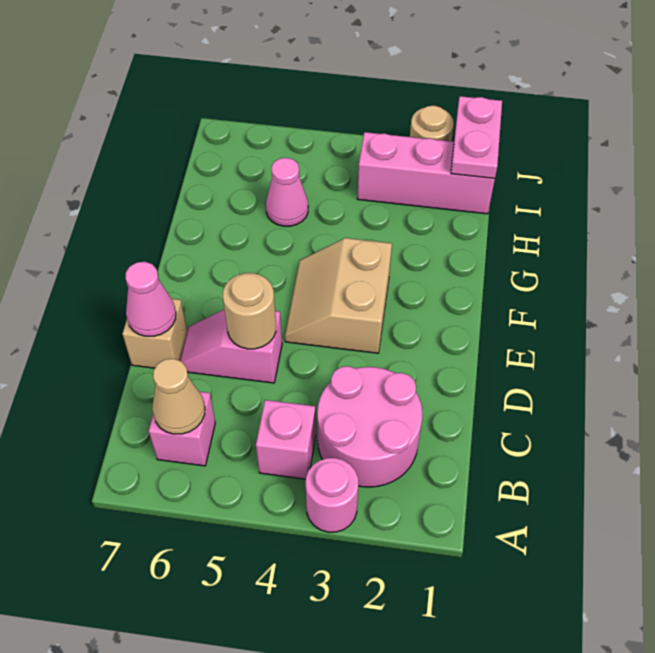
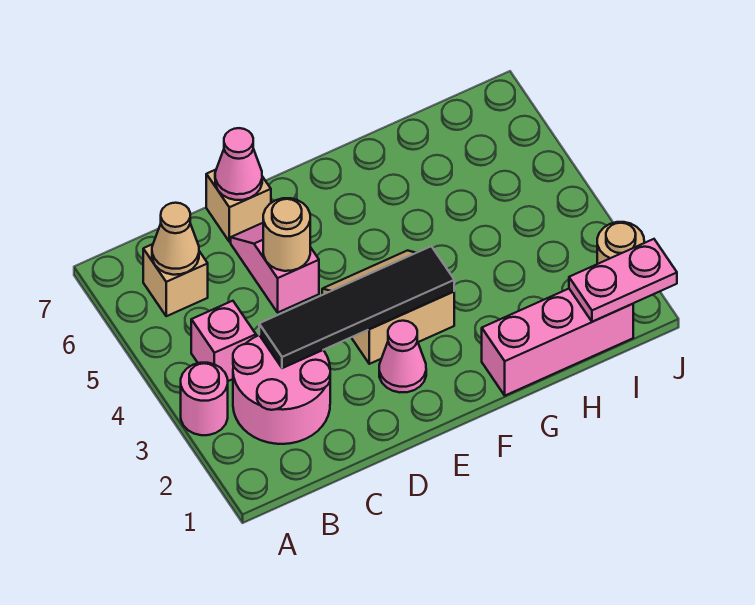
pink brick B6 level 1 -> tan brick B6 level 1
none -> black tile C3:F3 level 2
pink cone H5 level 1 -> pink cone E2 level 1
pink brick I1:I3 level 1 -> pink brick G1:I1 level 1

